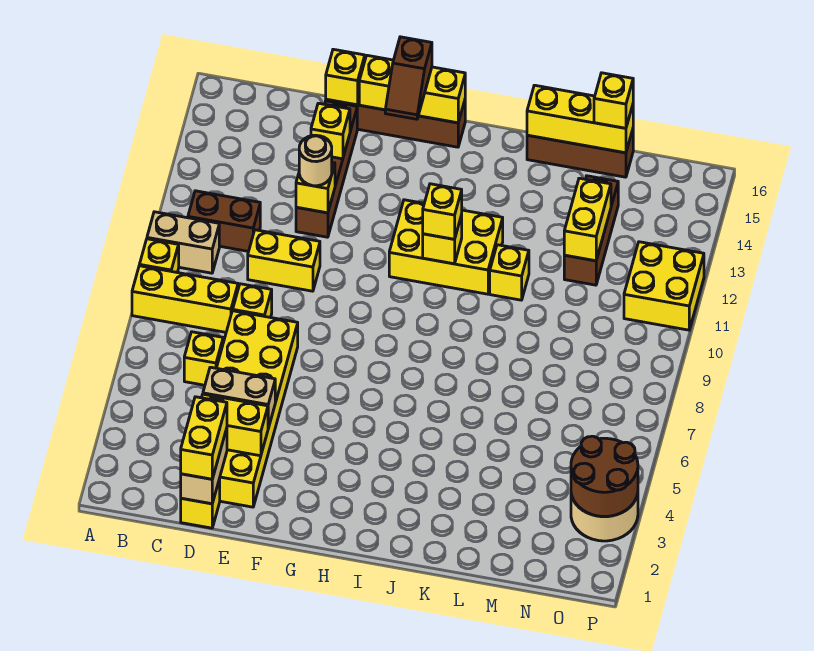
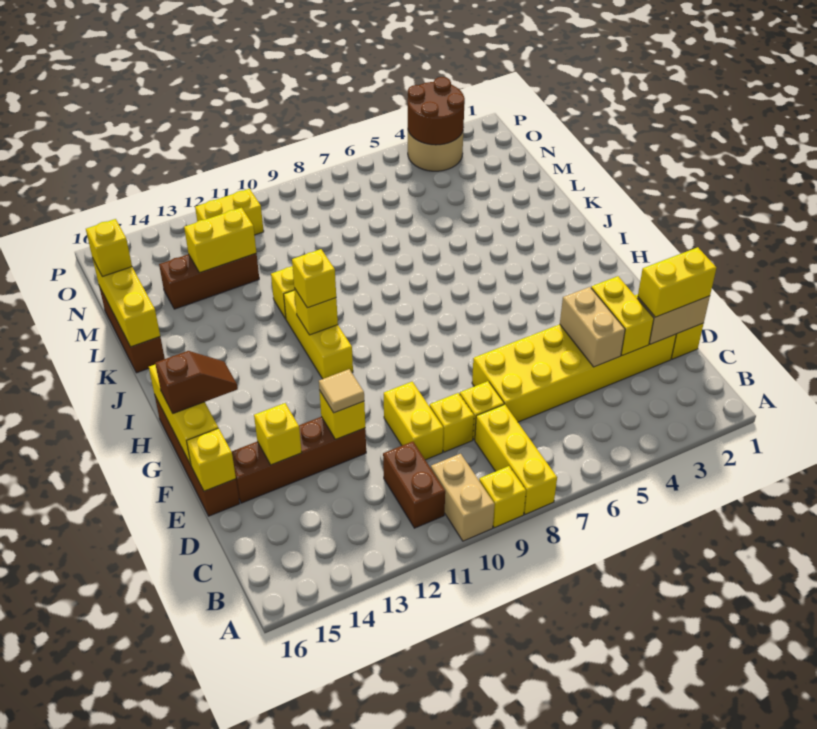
yellow brick C6 level 1 -> yellow brick D9 level 1
tan round brick E12 level 3 -> tan tile E12 level 3
yellow brick H11:J12 level 1 -> yellow brick H11:J11 level 1
yellow brick O11:P12 level 1 -> yellow brick O11:O12 level 1

